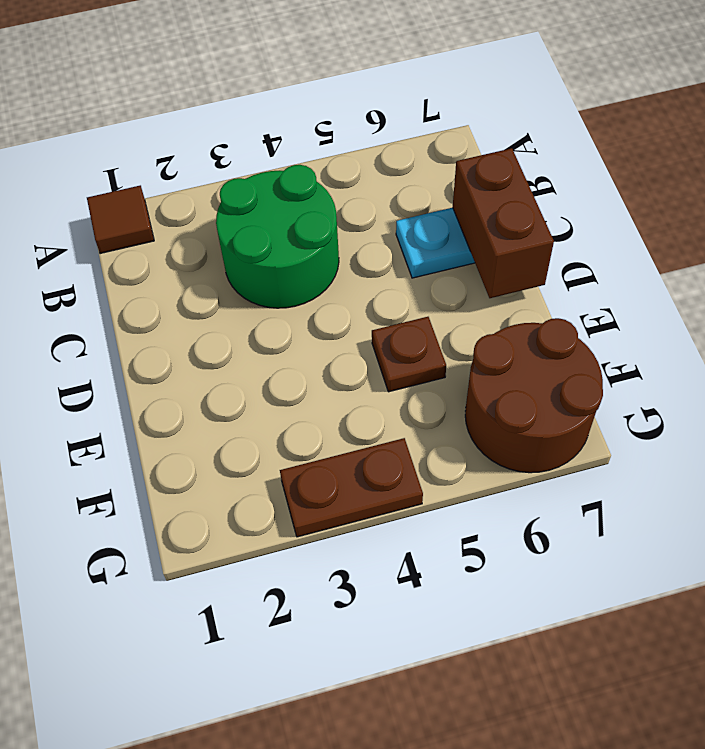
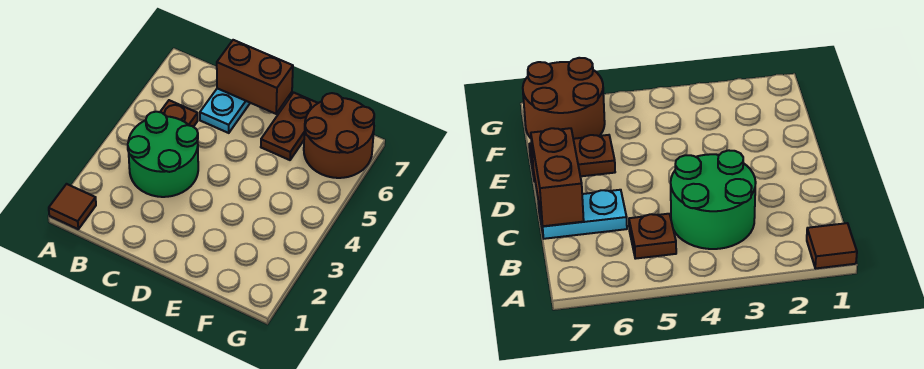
brown plate E5 level 1 -> brown plate B5 level 1
brown plate G3:G4 level 1 -> brown plate E6:E7 level 1

